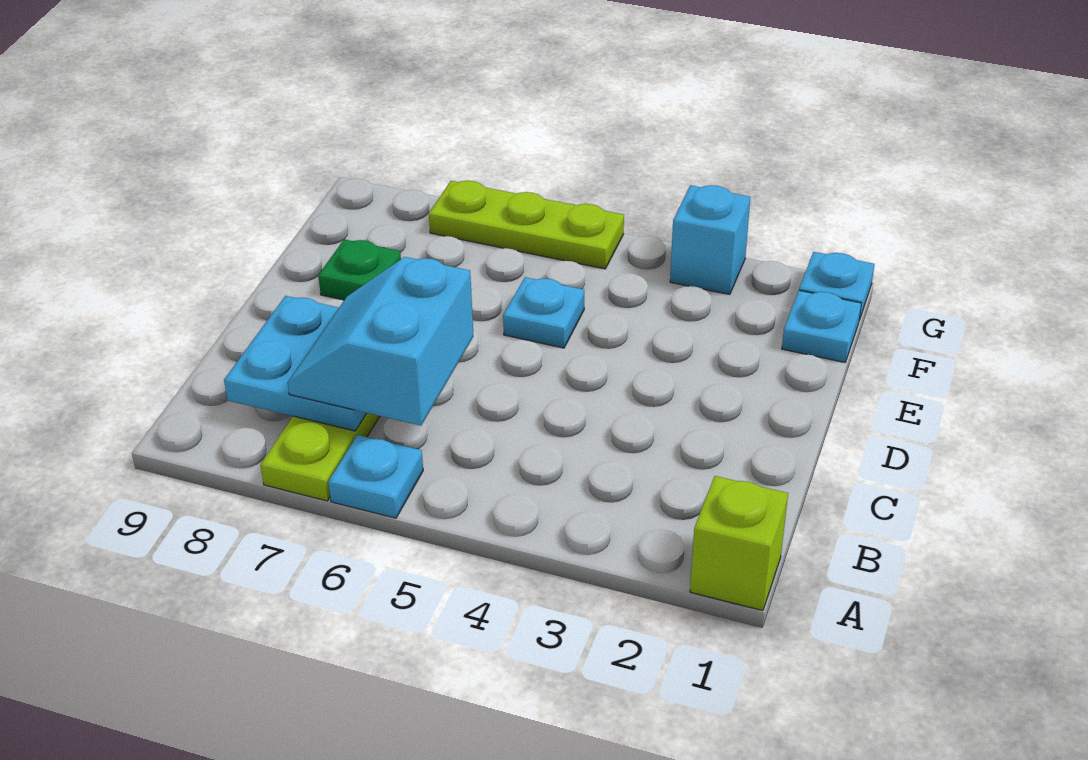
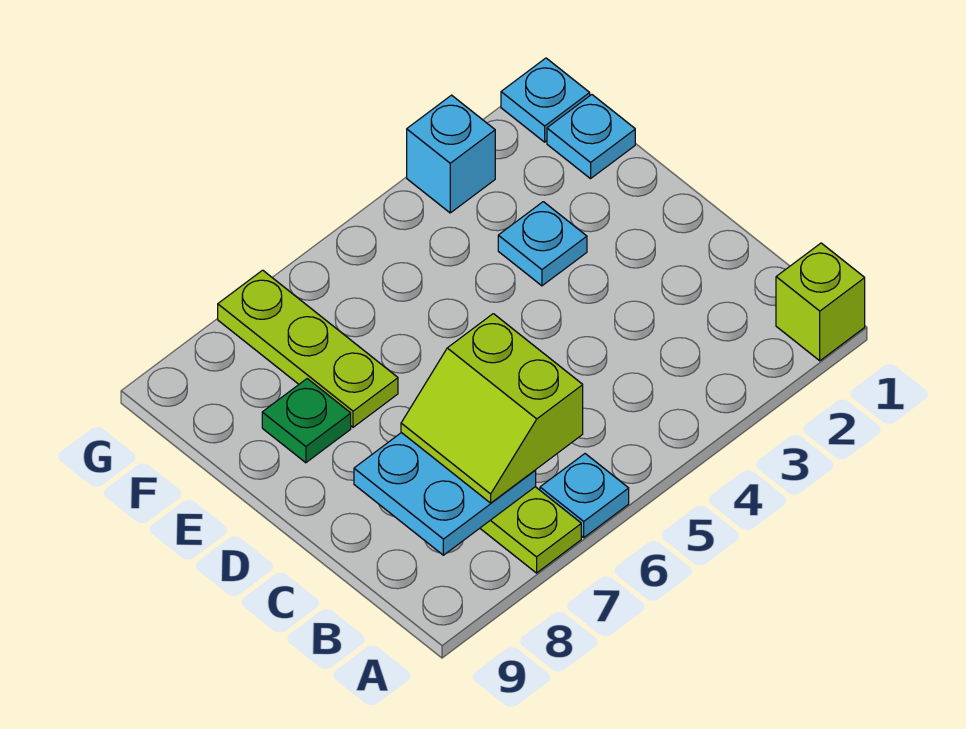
cyan slope B6:C7 level 3 top 6 -> lime slope B6:C7 level 3 top 6
cyan plate E5 level 1 -> cyan plate E3 level 1
lime plate G5:G7 level 1 -> lime plate E7:G7 level 1

